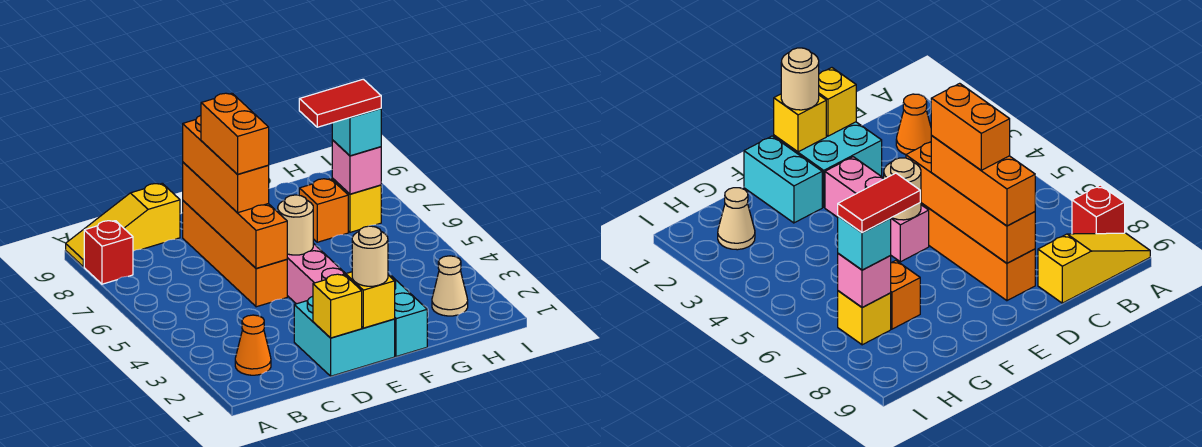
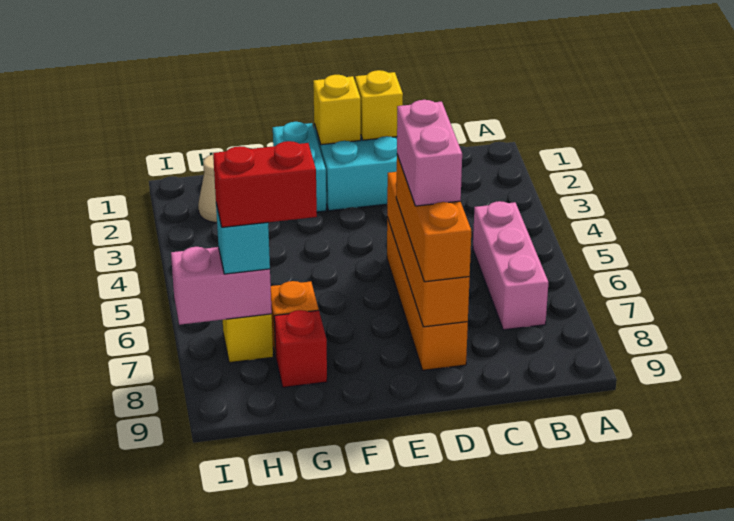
red brick A8 level 1 -> red brick G8 level 1
yellow slope A9:C9 level 1 top C -> none
orange cone B2 level 1 -> none
orange brick D6:D7 level 4 -> pink brick D6:D7 level 4
tan round brick E1 level 3 -> none
pink brick E3:E5 level 1 -> pink brick B5:B7 level 1
tan round brick E5 level 2 -> none
red tile G7:H7 level 4 -> red brick G7:H7 level 4
pink brick H7 level 2 -> pink brick H7:I7 level 2

